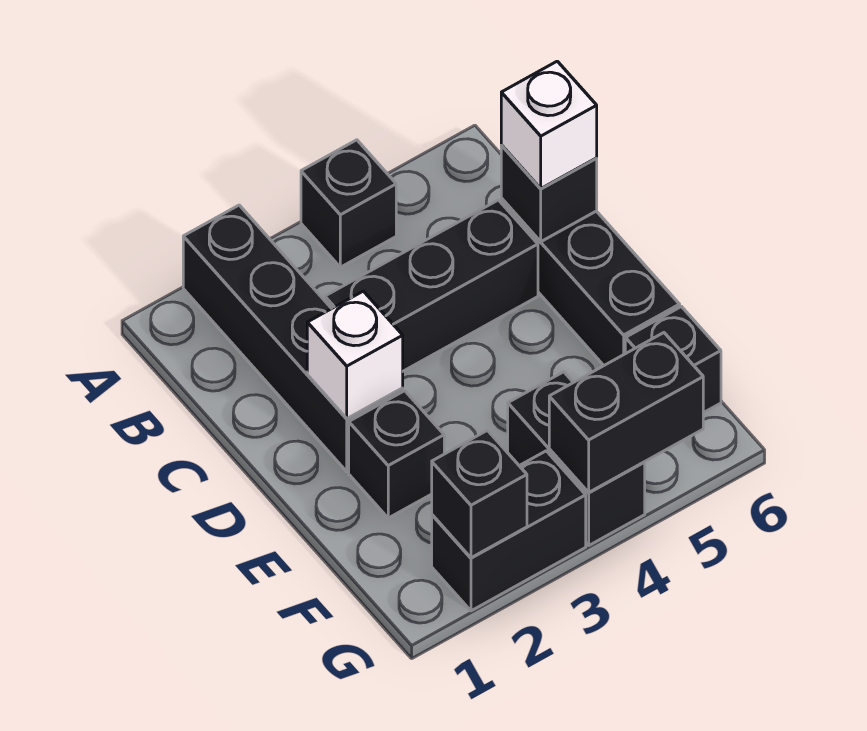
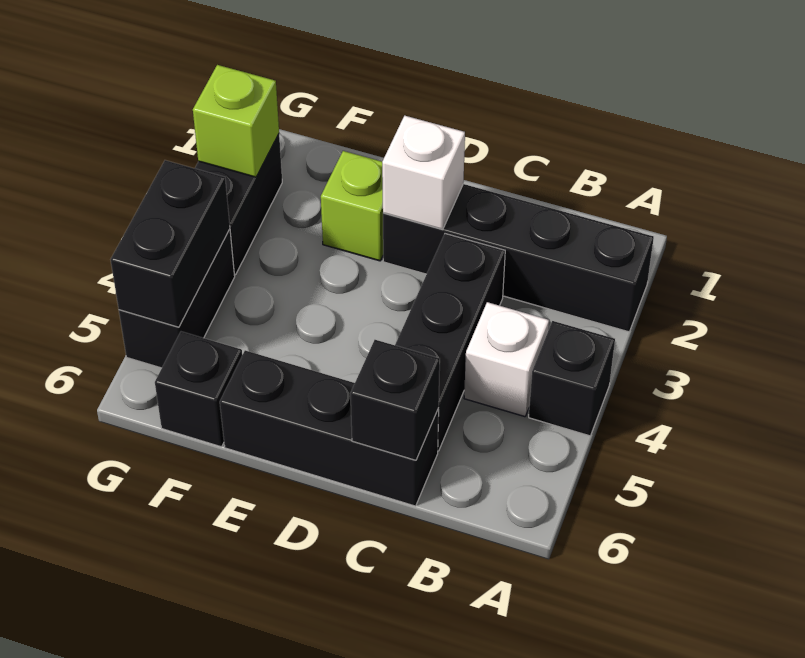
white brick C6 level 3 -> white brick B4 level 1
black brick E2 level 1 -> lime brick E2 level 1
black brick F4:G4 level 1 -> black brick G4:G5 level 1
black brick G2 level 2 -> lime brick G2 level 2

